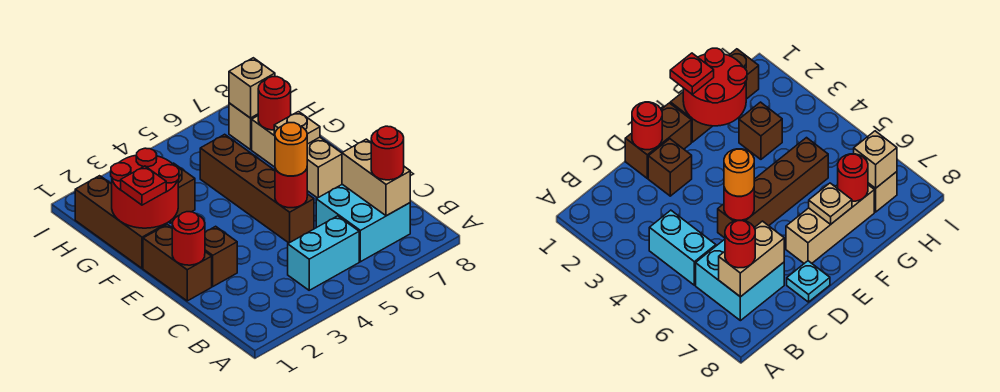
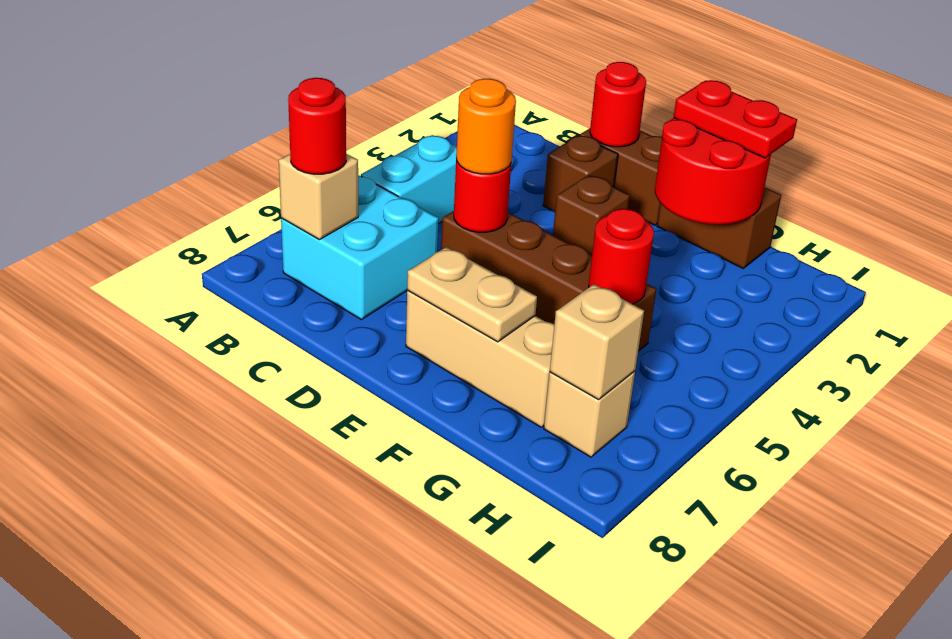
tan brick B7:C7 level 2 -> tan brick B7 level 2
cyan plate D8 level 1 -> none
brown brick F1:H1 level 1 -> brown brick F1:G1 level 1
red plate F1 level 3 -> red plate F1:G1 level 3
tan plate F7 level 2 -> tan plate E7:F7 level 2
brown brick G3 level 1 -> brown brick E3 level 1
red round brick G7 level 2 -> red round brick G5 level 2

